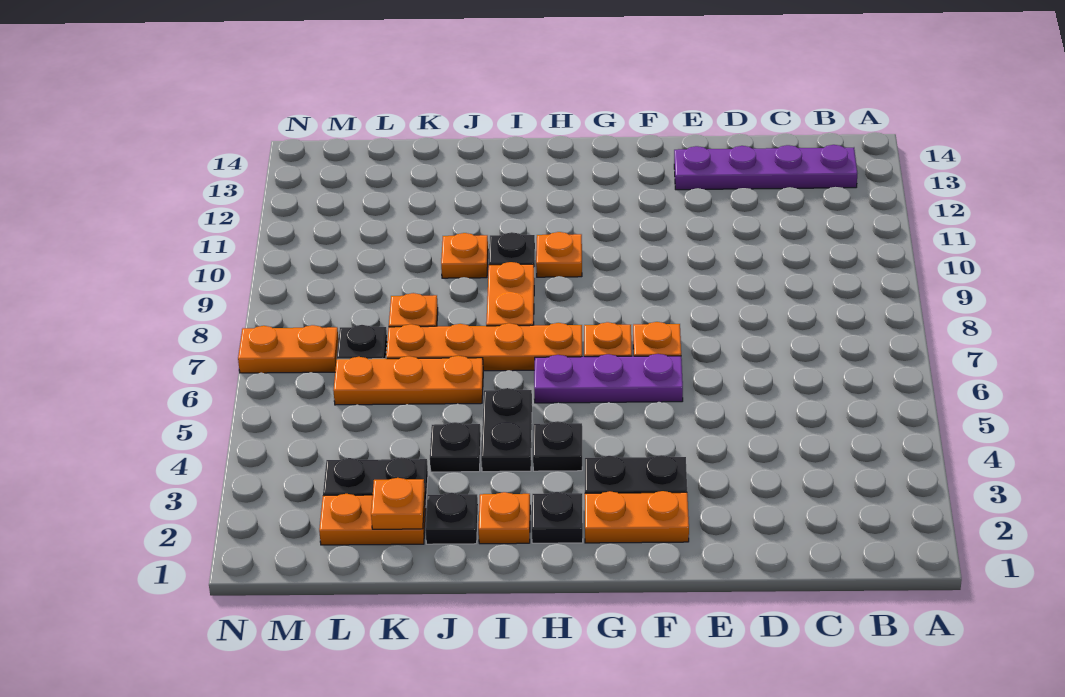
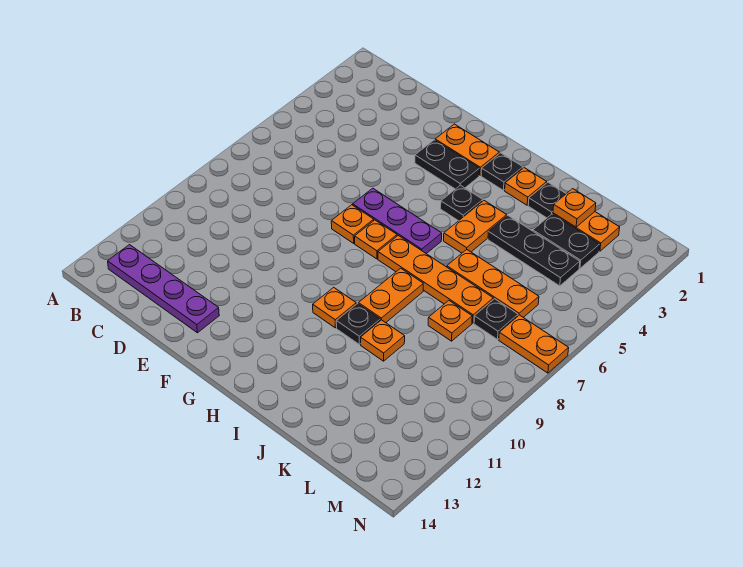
black plate I4:I5 level 1 -> orange plate I4:I5 level 1
black plate J4 level 1 -> black plate J4:L4 level 1

